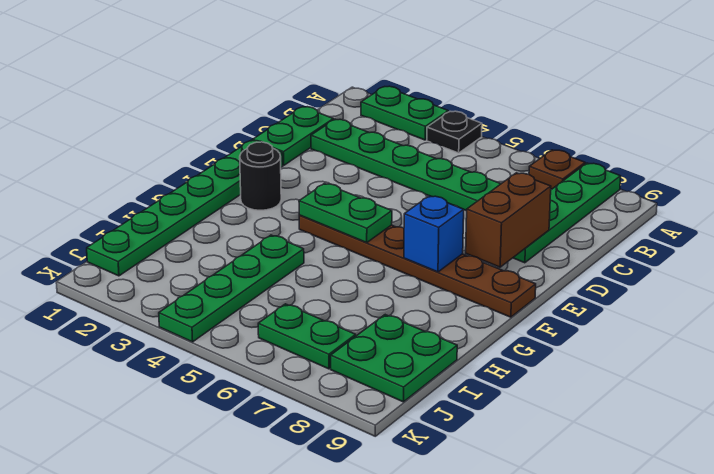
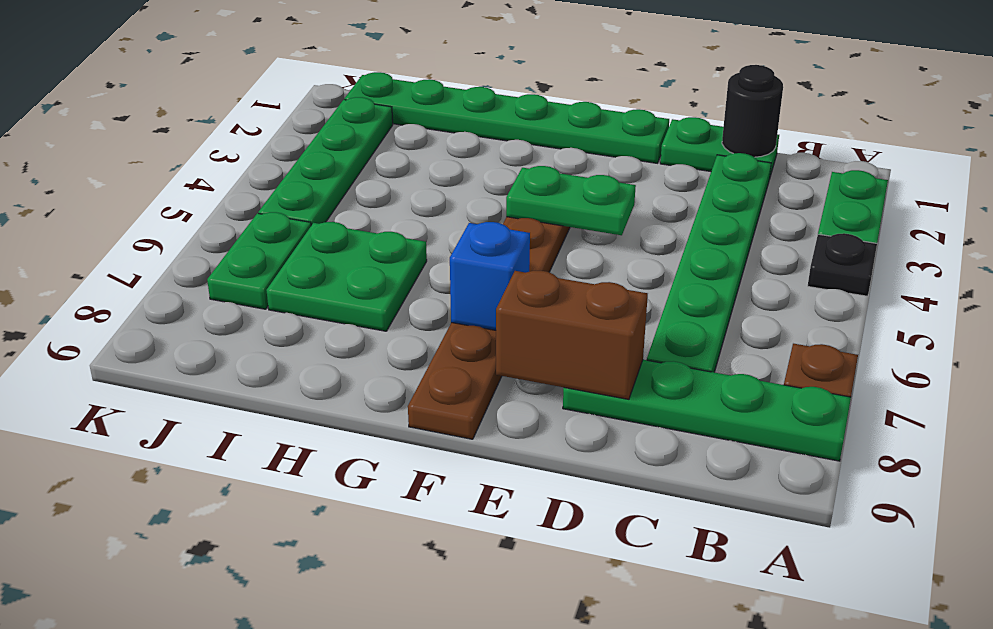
black round brick F2 level 1 -> black round brick C1 level 2
green plate F4:F5 level 2 -> green plate E4:F4 level 2
green plate H4:K4 level 1 -> green plate J2:J5 level 1
green plate I8:J9 level 1 -> green plate H6:I7 level 1

